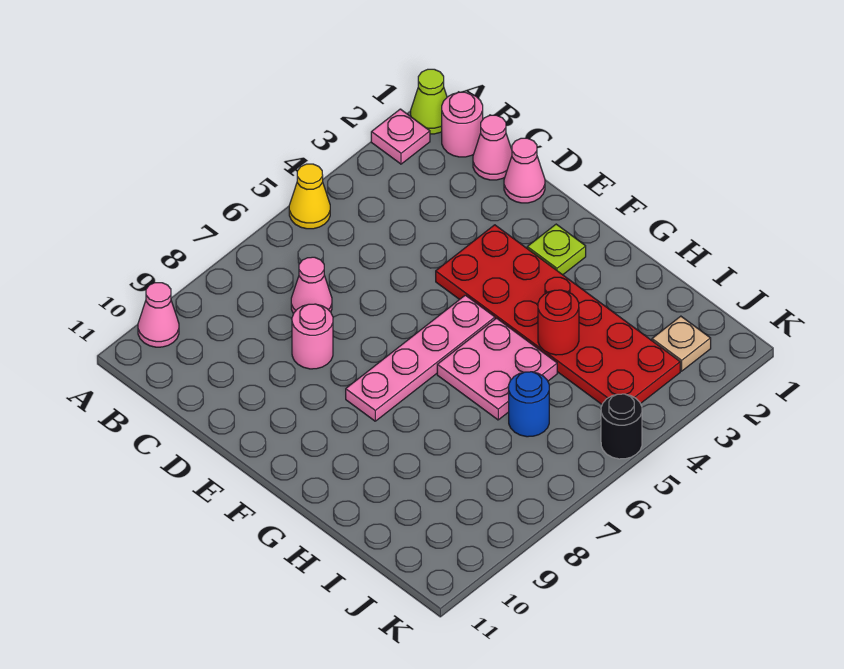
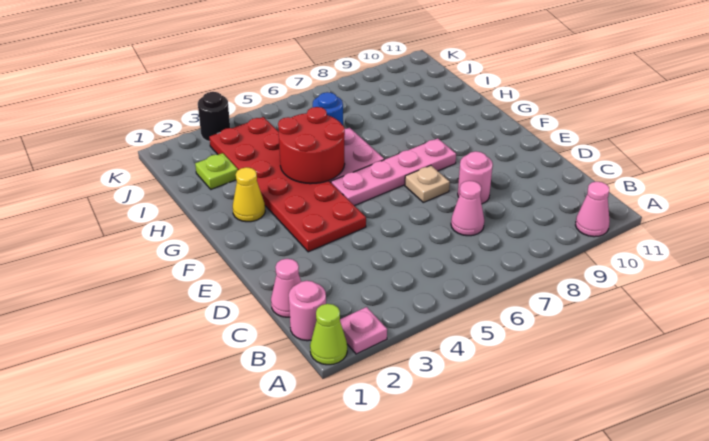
yellow cone A5 level 1 -> yellow cone G2 level 1
pink cone D1 level 1 -> none
lime plate F2 level 1 -> lime plate I2 level 1
red round brick H4 level 2 -> red round brick G4:H5 level 2
tan plate J2 level 1 -> tan plate E7 level 1
black round brick K5 level 1 -> black round brick K3 level 1

